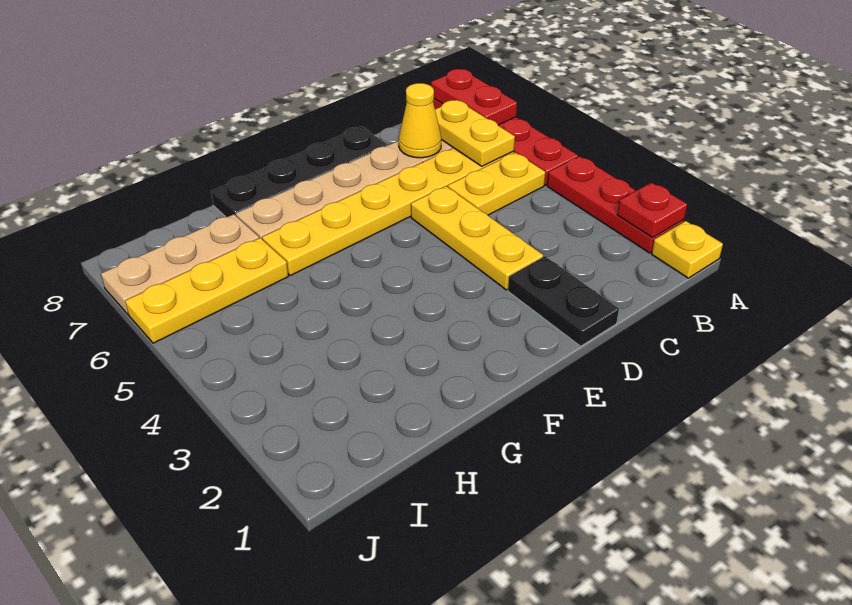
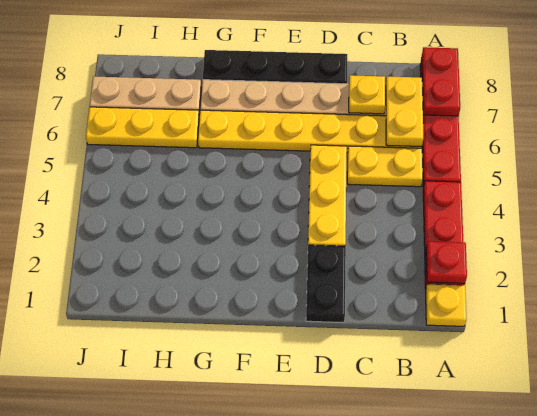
yellow cone C7 level 2 -> yellow plate C7 level 2

